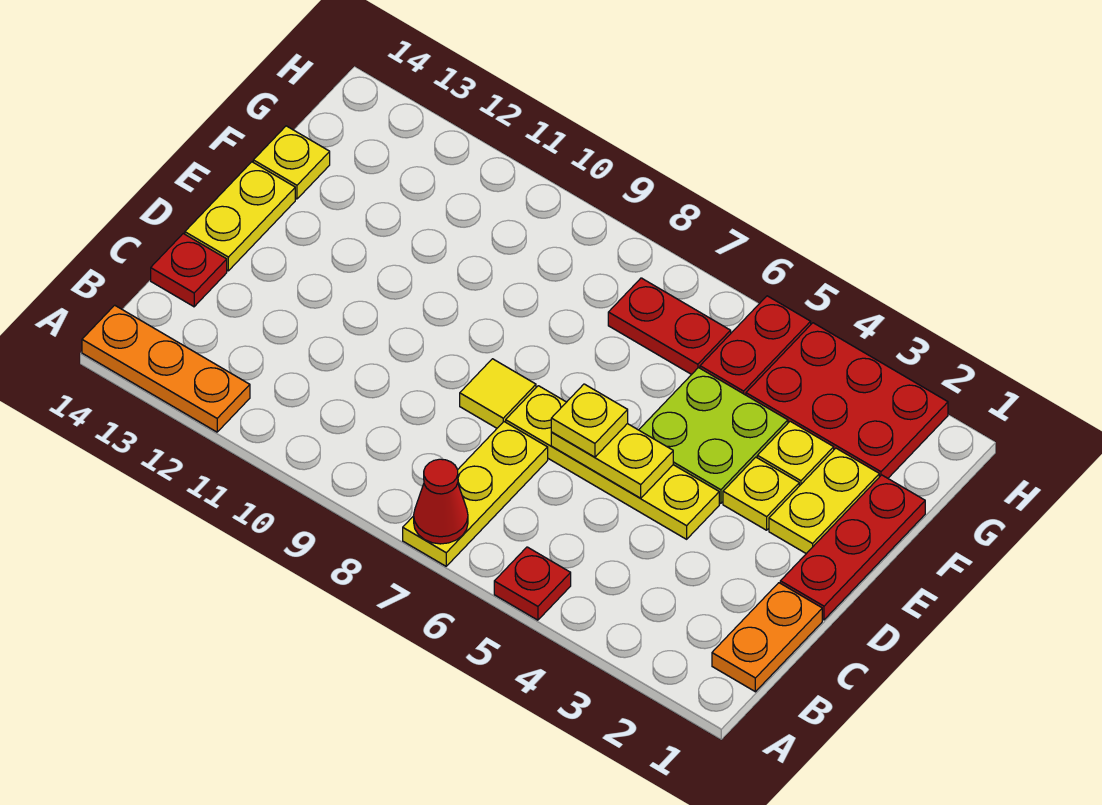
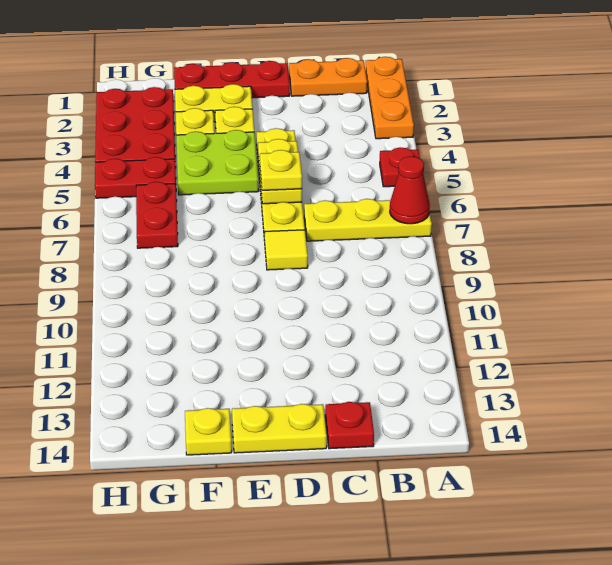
orange plate A12:A14 level 1 -> orange plate A1:A3 level 1

